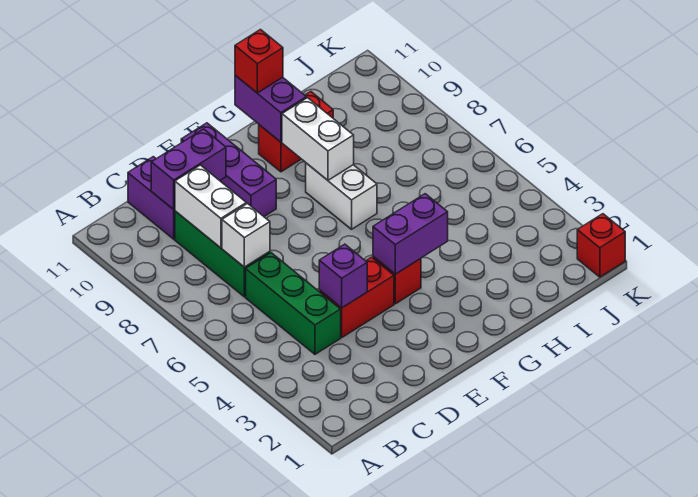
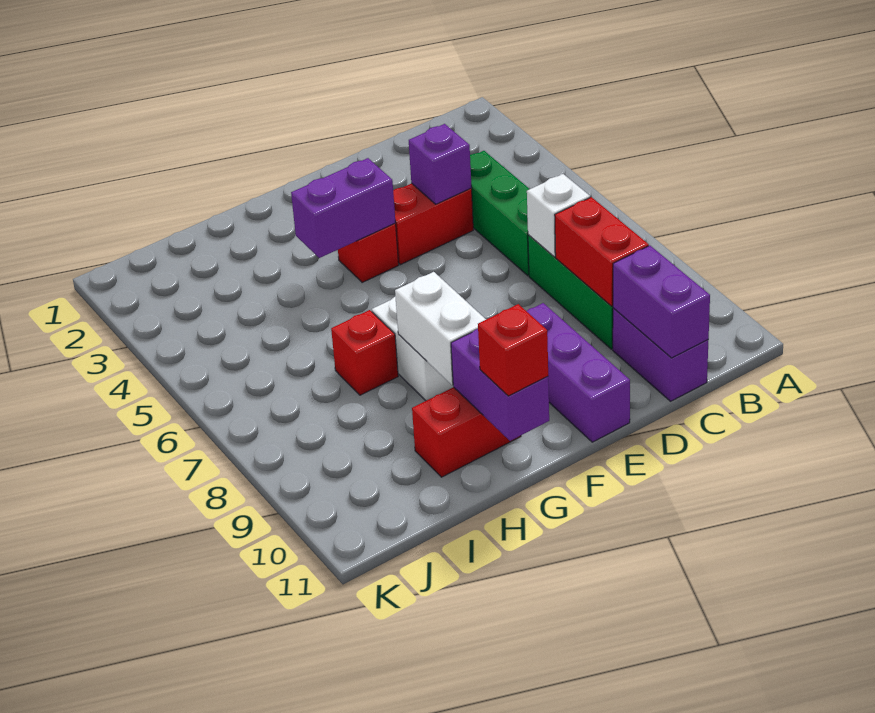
white brick C8:C9 level 2 -> red brick C8:C9 level 2
purple brick C10:D10 level 2 -> purple brick C10:C11 level 2
red brick K1 level 1 -> red brick H7 level 1

